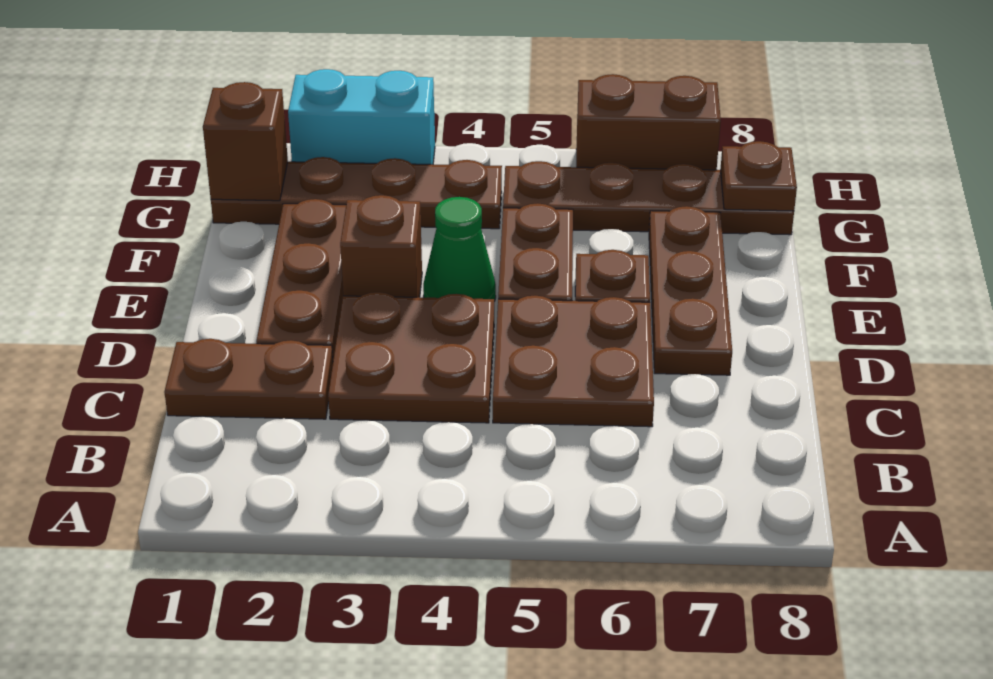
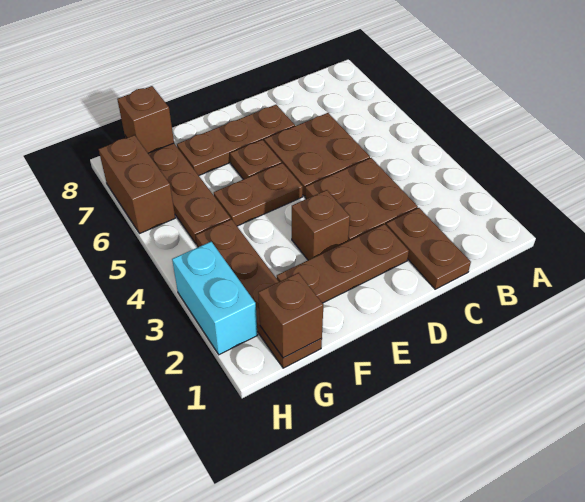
green cone E4 level 1 -> none
brown plate G8 level 2 -> brown brick G8 level 2

